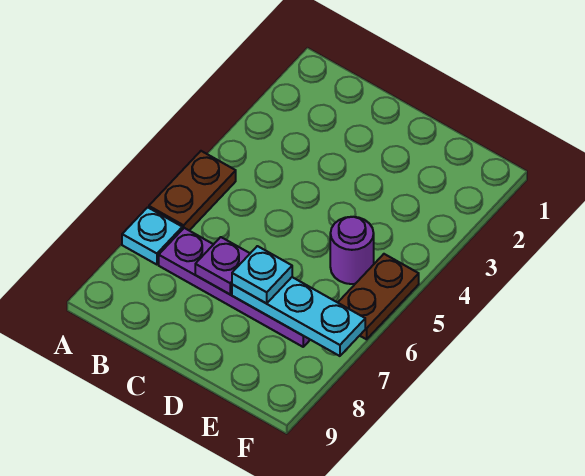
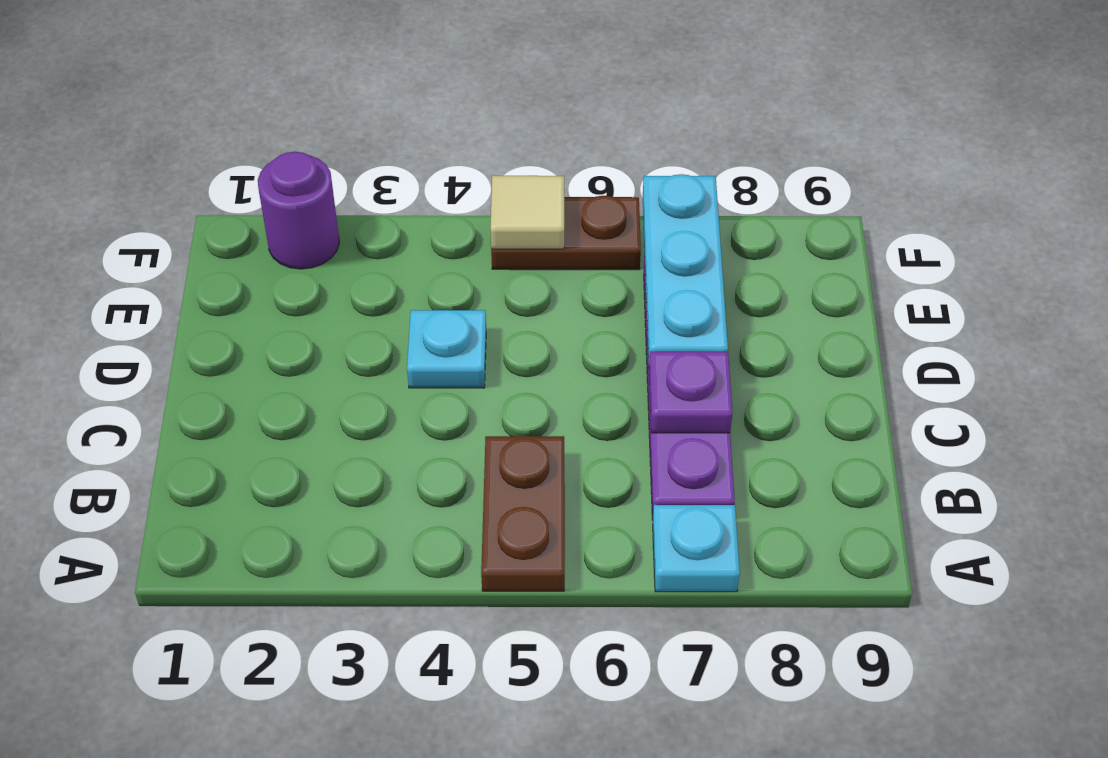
brown plate A5:A6 level 1 -> brown plate A5:B5 level 1
cyan plate D7 level 3 -> cyan plate D4 level 1
purple round brick E5 level 1 -> purple round brick F2 level 1
none -> tan tile F5 level 2

